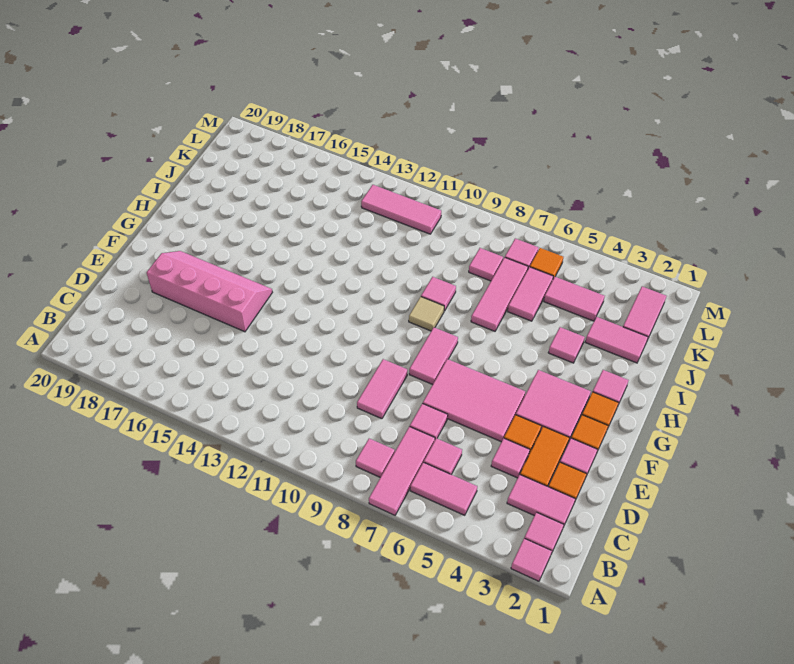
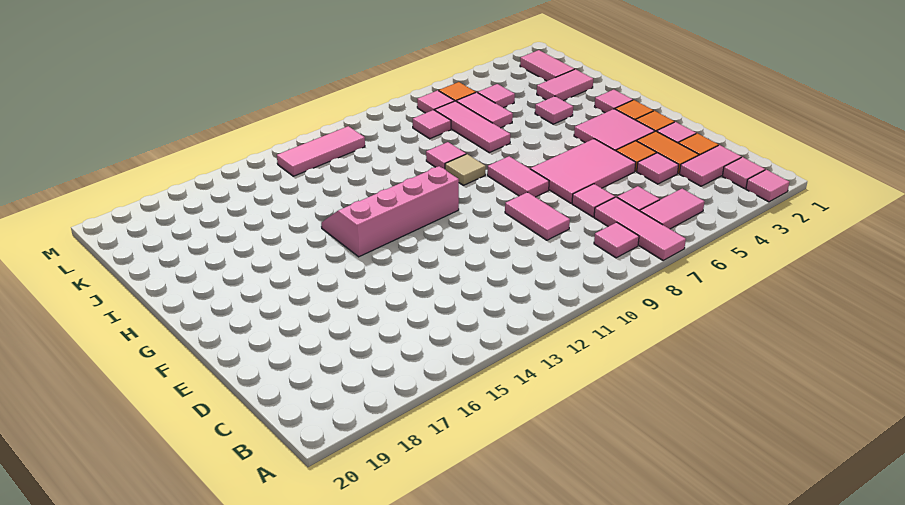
pink slope E15:F18 level 1 top E -> pink slope G11:H14 level 1 top G
pink tile K4:K5 level 1 -> pink tile K5 level 1

